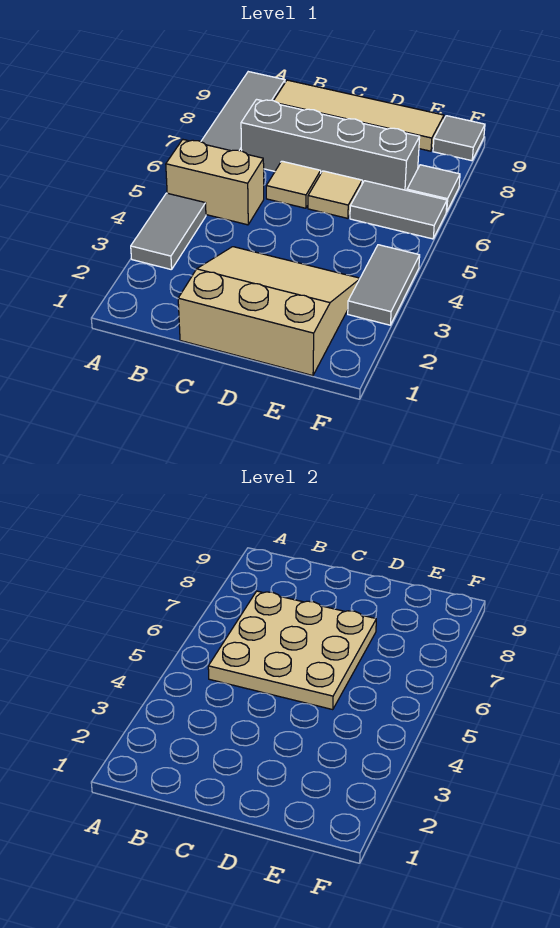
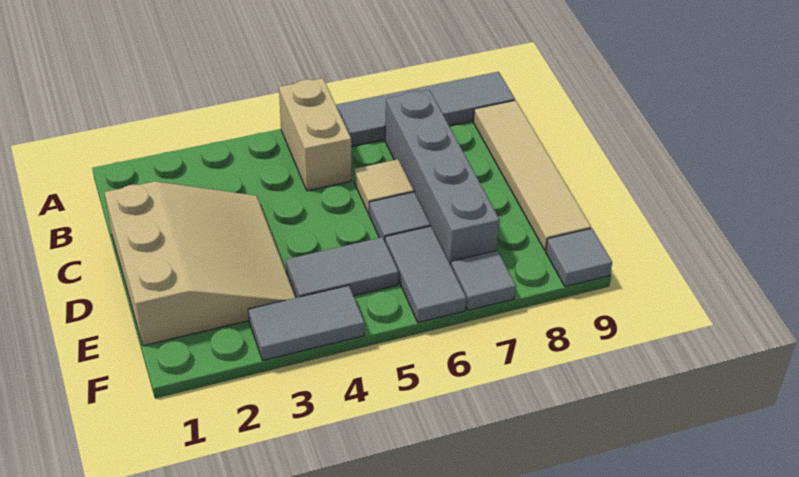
grey tile A3:A4 level 1 -> grey tile E4:E5 level 1
tan plate B5:D7 level 2 -> none
tan tile D6 level 1 -> grey tile D6 level 1

